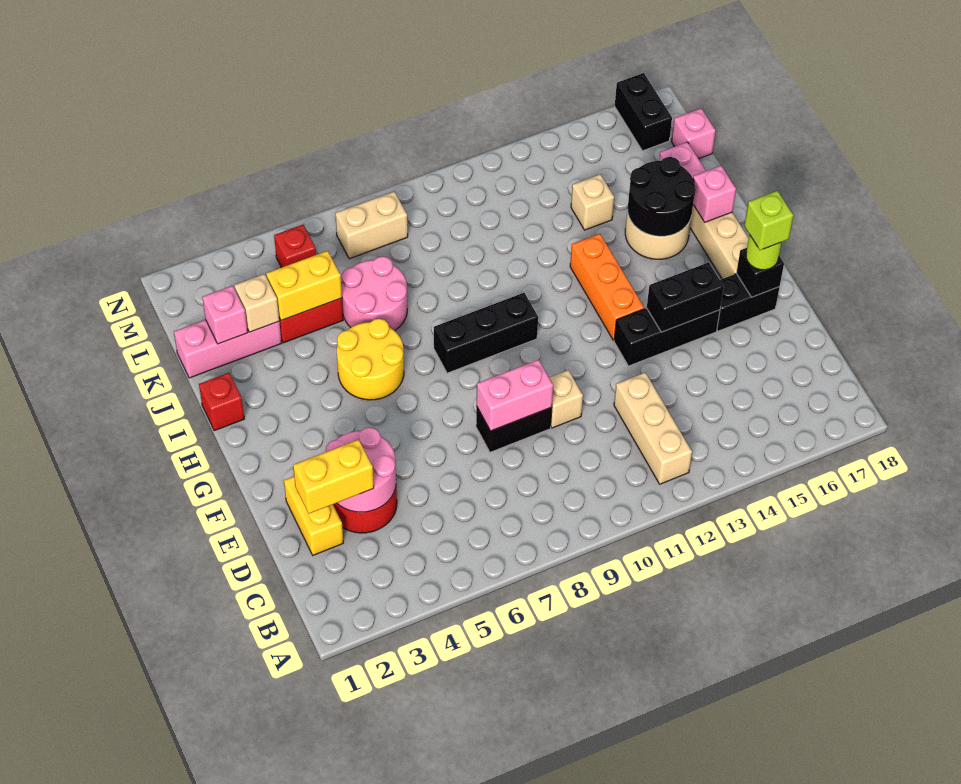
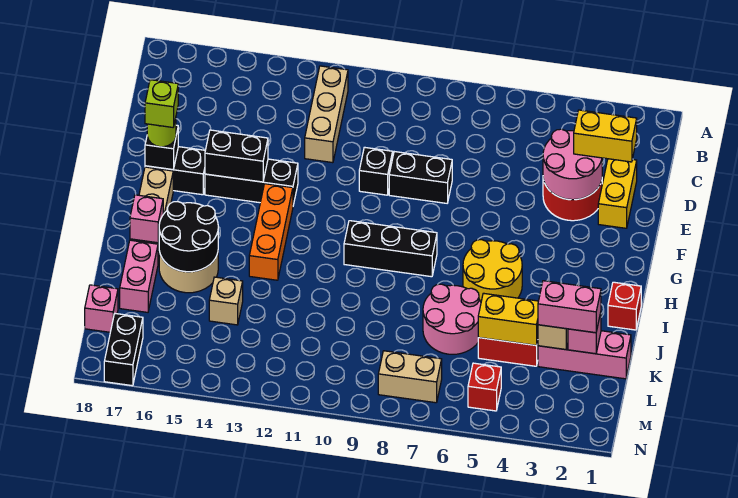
pink brick E8:E9 level 2 -> pink brick K2:K3 level 3
tan brick E10 level 1 -> black brick E10 level 1

